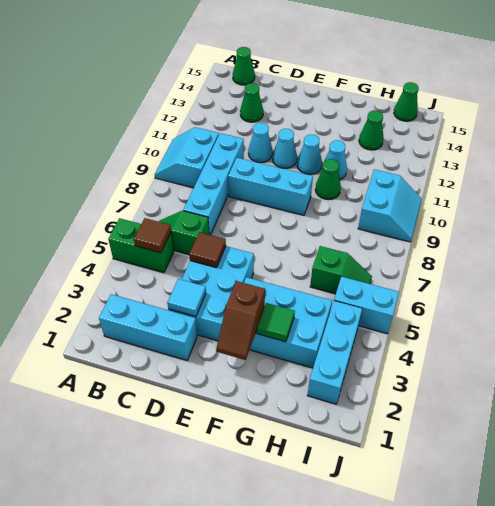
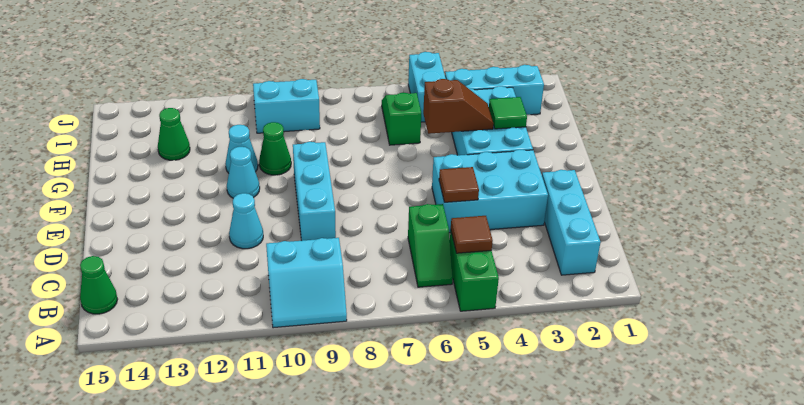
cyan brick C7:C10 level 1 -> none
green cone C13 level 1 -> none
cyan tile D3 level 2 -> none
cyan cone E11 level 1 -> none
brown slope F2:F3 level 2 top 3 -> brown slope G4:G5 level 2 top 5
green cone I15 level 1 -> none

